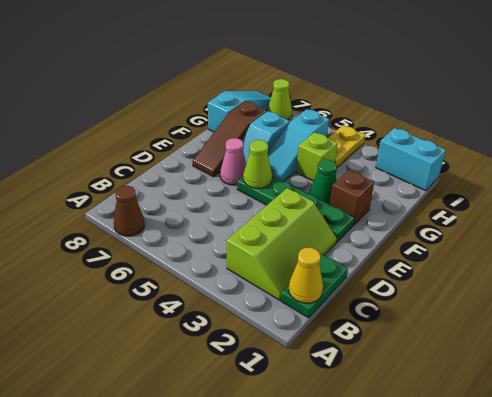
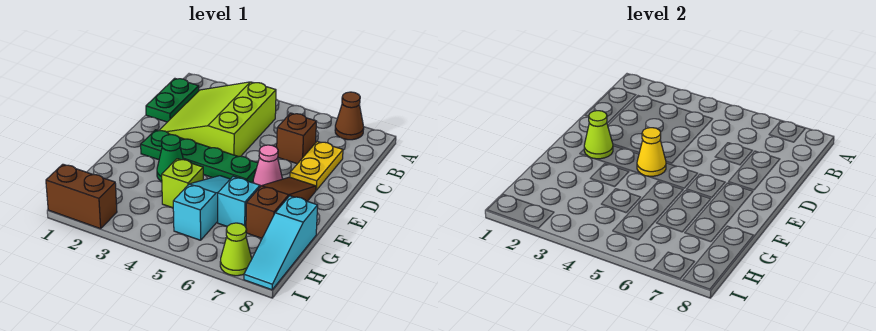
yellow cone B1 level 2 -> yellow cone E4 level 2
lime slope B2:D3 level 1 top 3 -> lime slope B2:D4 level 1 top 4
lime cone E5 level 2 -> lime cone E2 level 2
brown brick F2 level 1 -> brown brick C6 level 1
yellow plate H4:I4 level 1 -> yellow plate C7:D7 level 1
cyan brick I1:I2 level 1 -> brown brick I1:I2 level 1

